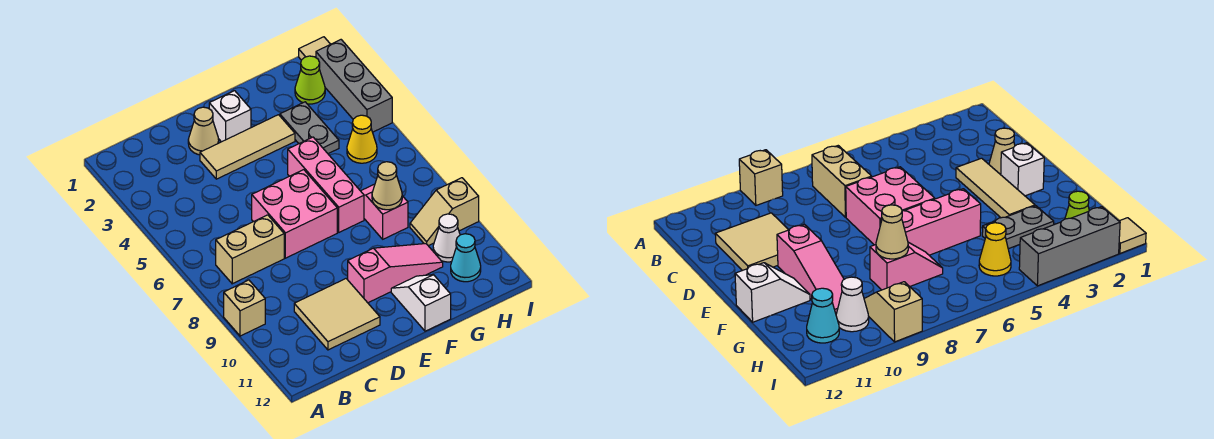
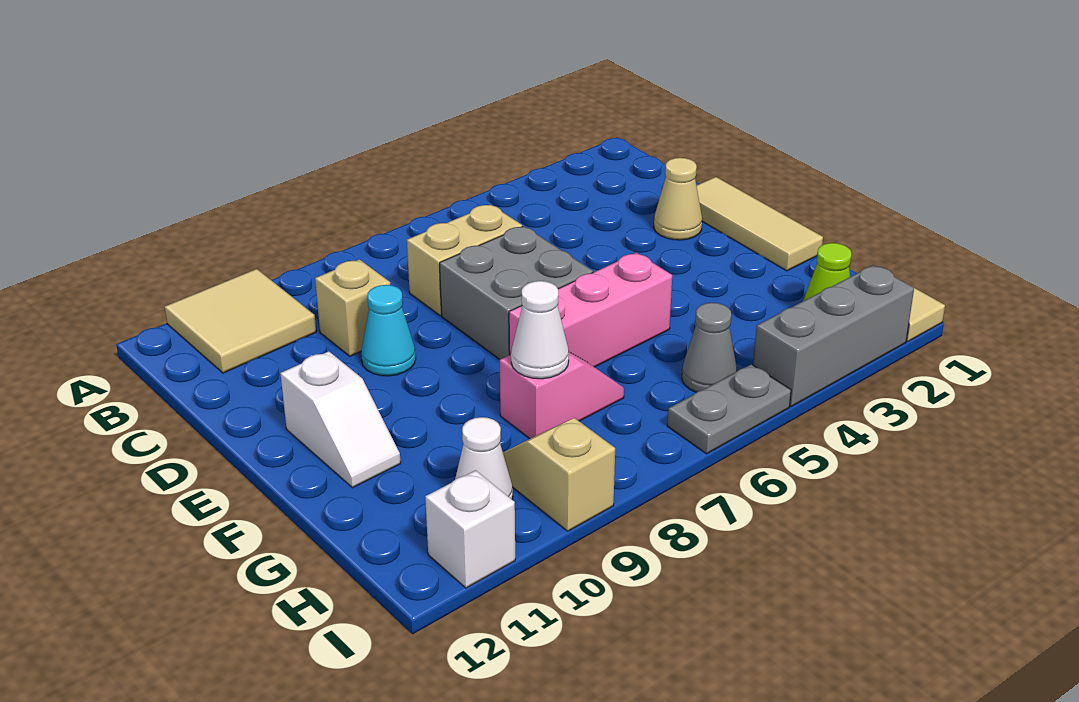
tan brick A9 level 1 -> tan brick C9 level 1
tan brick B7:C7 level 1 -> tan brick C6:C7 level 1
tan tile C10:D11 level 1 -> tan tile A10:B11 level 1
tan tile D3:F3 level 1 -> tan tile D1:F1 level 1
pink brick D6:E7 level 1 -> grey brick D6:E7 level 1
white brick E2 level 1 -> white brick I11 level 1
pink slope E10:G10 level 1 top E -> none
white slope F11:F12 level 1 top 12 -> white slope E11:F11 level 1 top E
grey plate G3:G4 level 1 -> grey plate I5:I6 level 1
tan cone G8 level 2 -> white cone G8 level 2
yellow cone H5 level 1 -> grey cone H5 level 1
cyan cone H11 level 1 -> cyan cone D9 level 1

